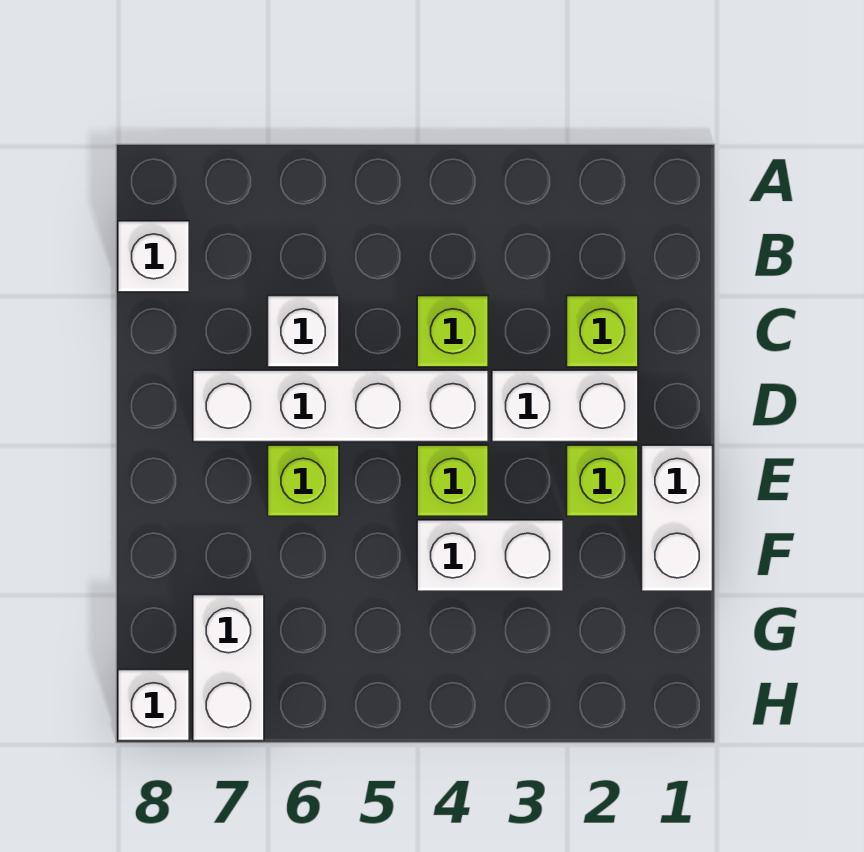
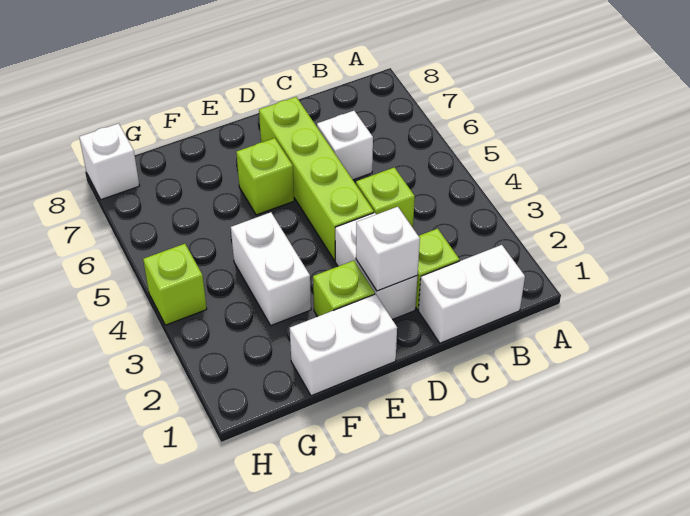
white brick B8 level 1 -> white brick D2 level 2
white brick D4:D7 level 1 -> lime brick D4:D7 level 1
lime brick E4 level 1 -> lime brick H4 level 1
white brick G7:H7 level 1 -> white brick B1:C1 level 1

